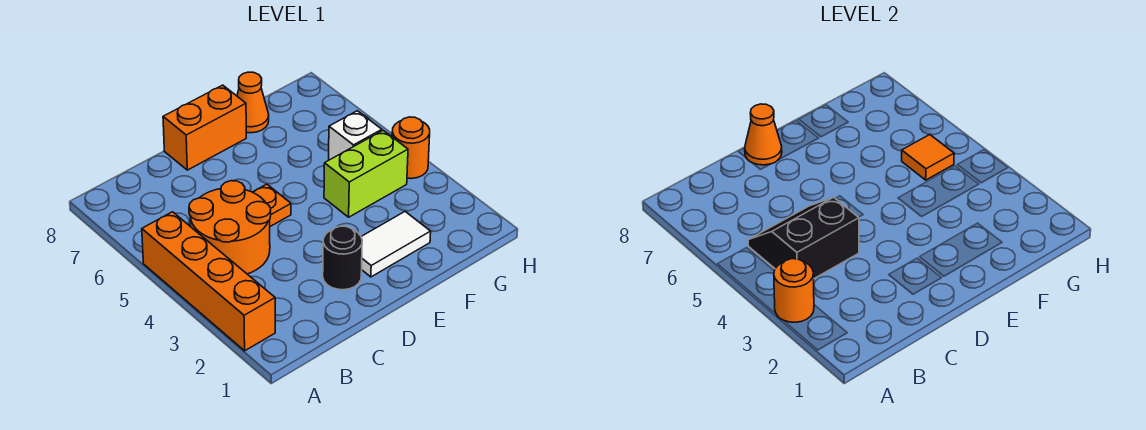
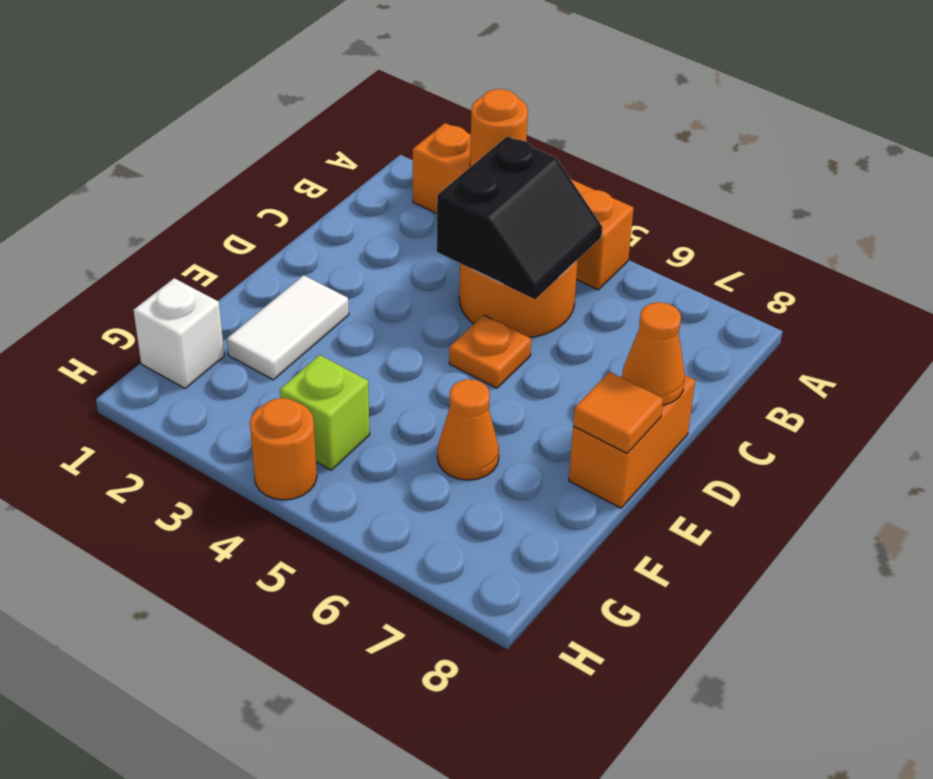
black round brick D2 level 1 -> none
lime brick F4:G4 level 1 -> lime brick G4 level 1
orange cone F8 level 1 -> orange cone F6 level 1
white brick G5 level 1 -> white brick G1 level 1
orange tile G5 level 2 -> orange tile E8 level 2

